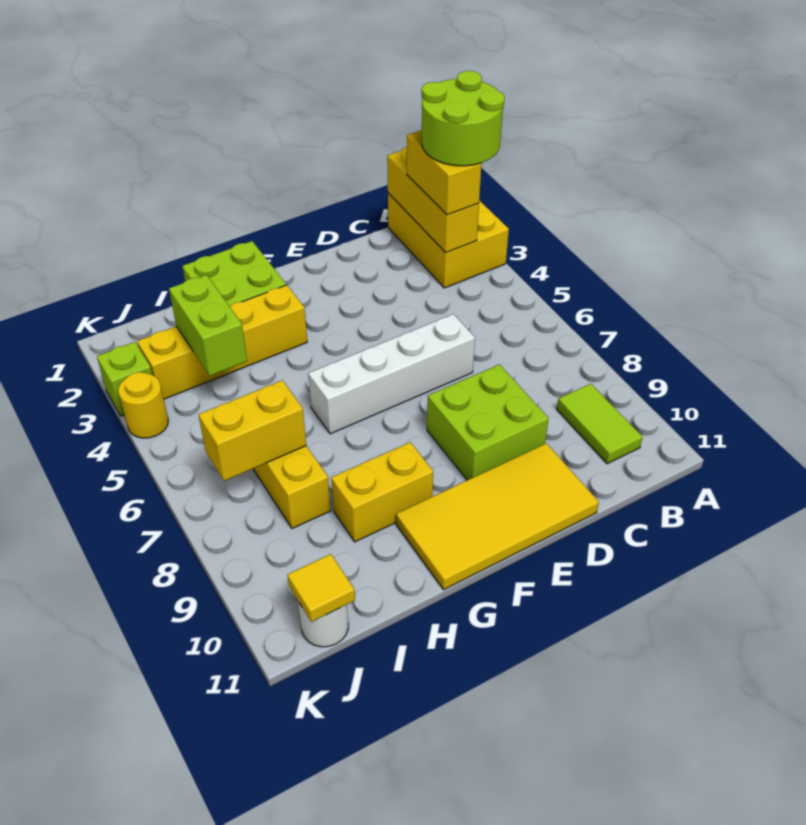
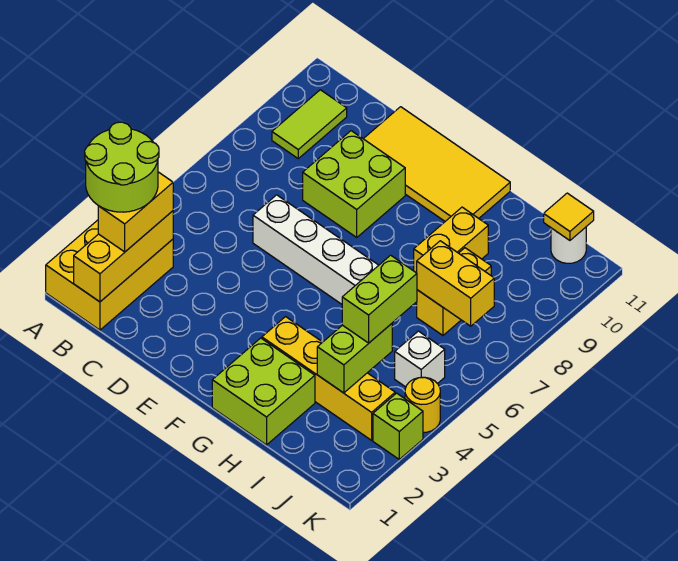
yellow brick G9:H9 level 1 -> yellow brick H8:H9 level 1
none -> lime brick I4:I5 level 3
none -> white brick J5 level 1

